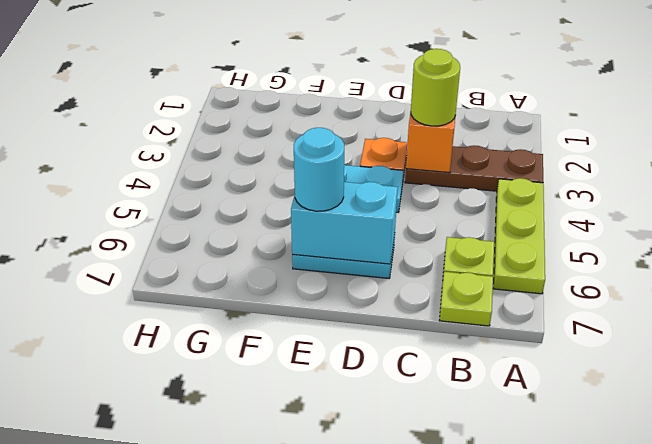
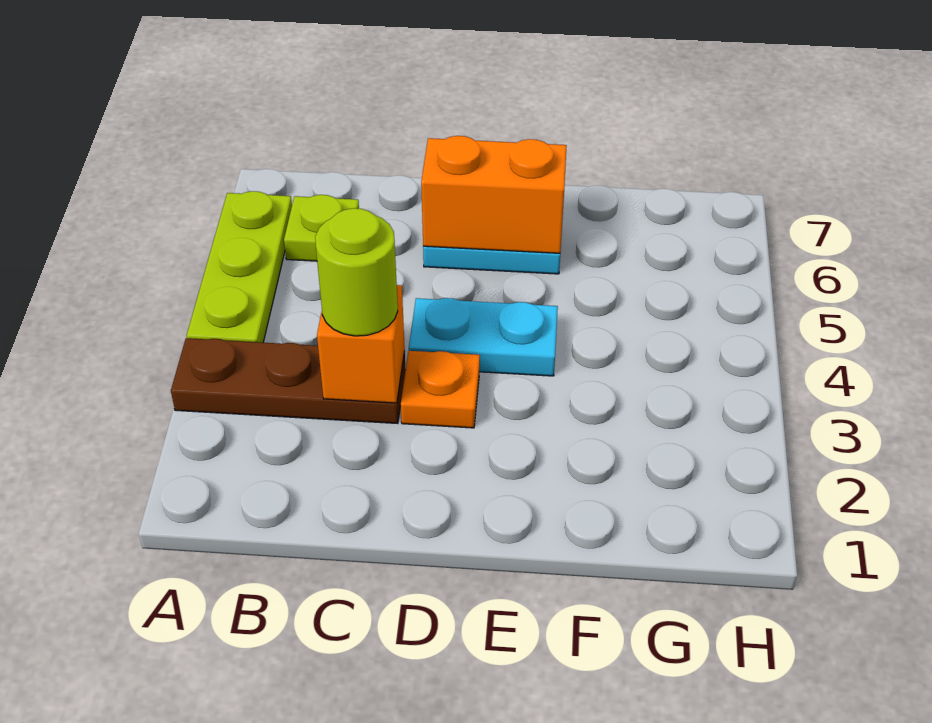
lime plate B7 level 1 -> none
cyan brick D6:E6 level 2 -> orange brick D6:E6 level 2
cyan round brick E6 level 3 -> none

